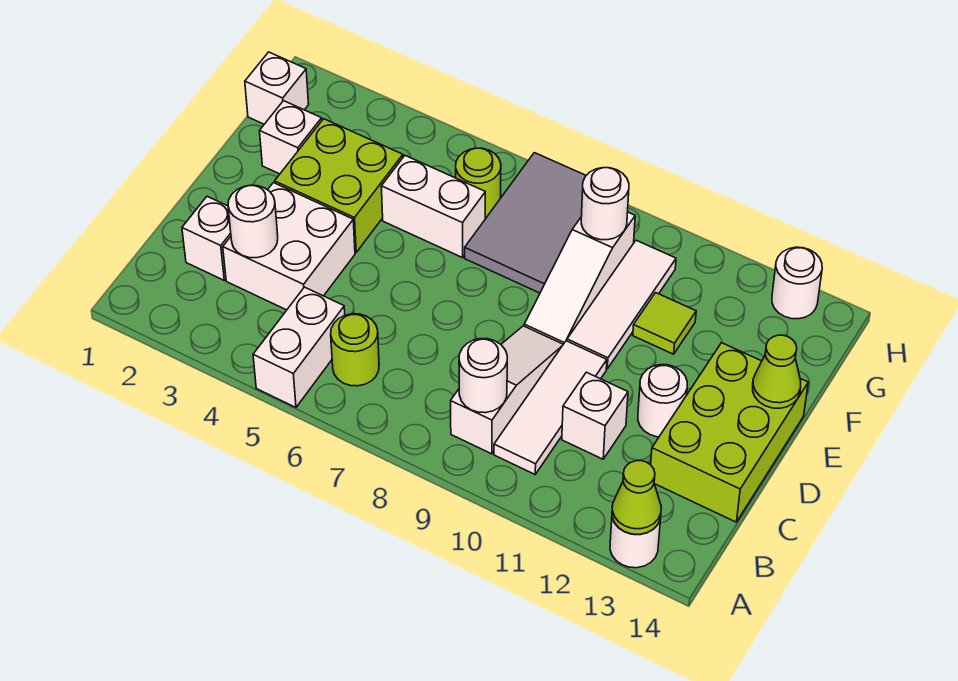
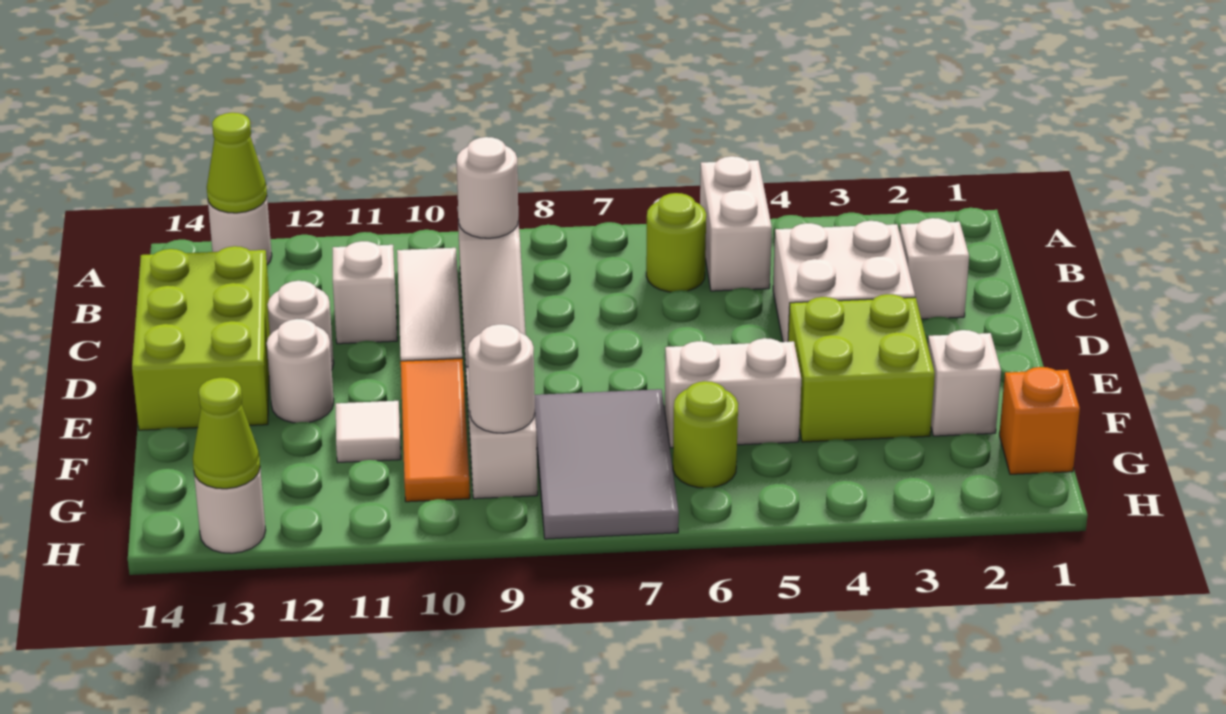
white round brick C3 level 2 -> white round brick E12 level 1
white tile E10:G10 level 1 -> orange tile E10:G10 level 1
lime cone E14 level 2 -> lime cone H13 level 2
lime tile F11 level 1 -> white tile F11 level 1
white brick G1 level 1 -> orange brick G1 level 1

